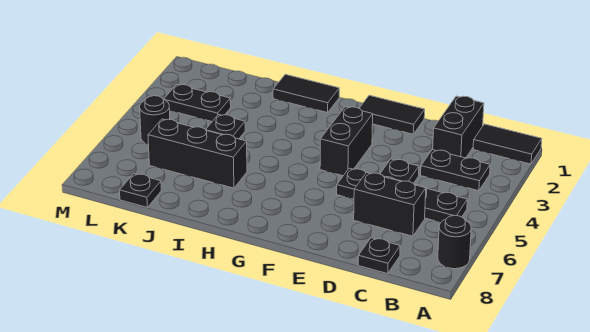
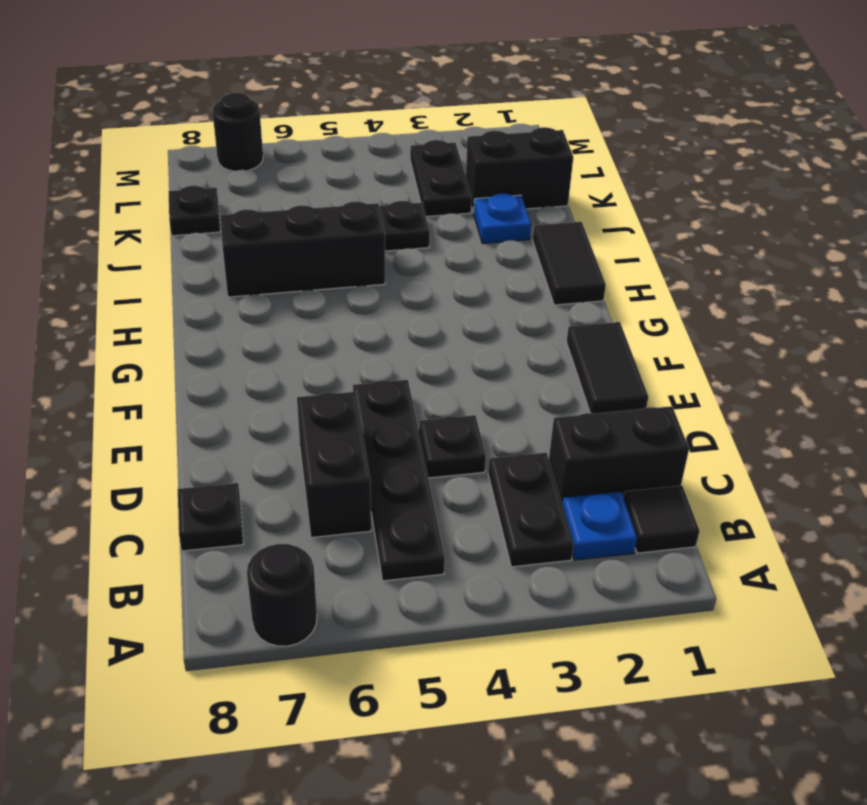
black tile A1:B1 level 1 -> black tile B1 level 1
none -> blue plate B2 level 1
black brick F3:F4 level 1 -> black brick K1:K2 level 1
black brick I6:K6 level 1 -> black brick I5:I7 level 1
none -> blue plate J2 level 1
black round brick L5 level 1 -> black round brick M7 level 1

